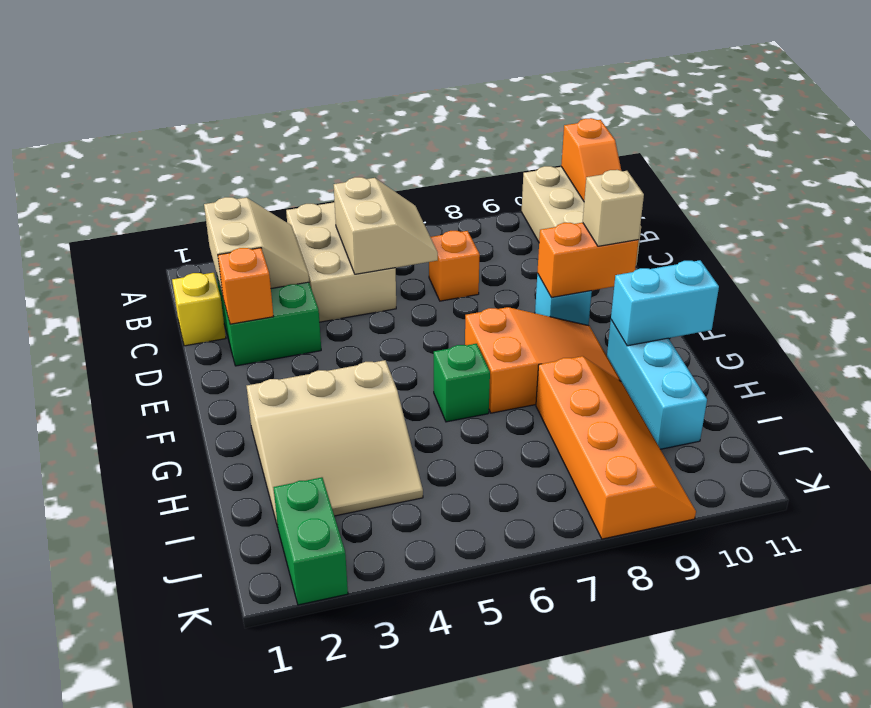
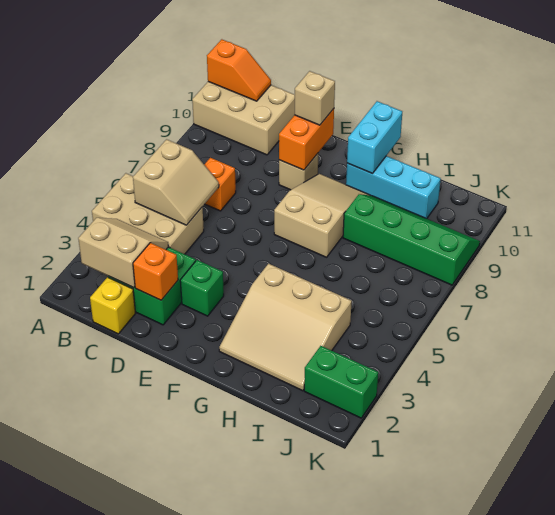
tan slope B5:C6 level 2 top 5 -> tan slope B5:C6 level 2 top B
cyan brick E9 level 1 -> tan brick E9 level 1
orange slope F7:G9 level 1 top 7 -> tan slope F7:G9 level 1 top 7
tan slope G2:I4 level 1 top G -> tan slope G2:I4 level 1 top 4
green brick G6 level 1 -> green brick E3 level 1
orange slope H8:K9 level 1 top 8 -> green slope H8:K9 level 1 top 8

